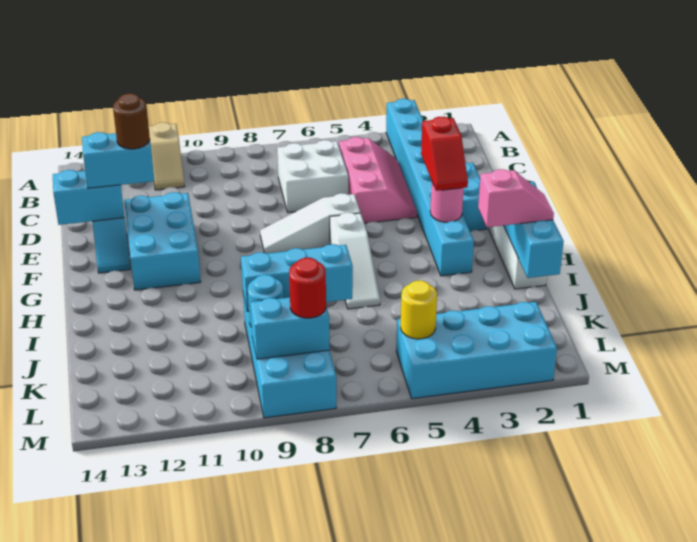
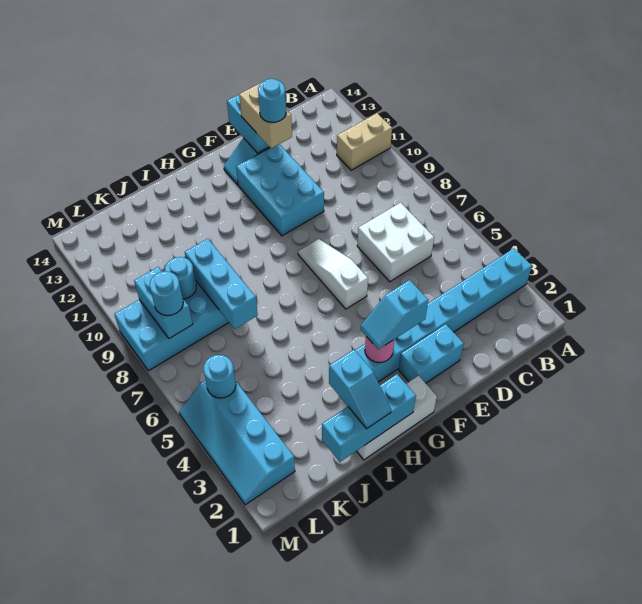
tan slope A11:B11 level 1 top A -> tan brick A11:B11 level 1
pink slope C4:E5 level 1 top 5 -> none
cyan brick E11:G12 level 1 -> cyan brick E10:F12 level 1
cyan brick E12:E13 level 3 -> tan brick E12:E13 level 3
brown round brick E12 level 4 -> cyan round brick E12 level 4
red slope F3:G3 level 3 top F -> cyan slope F3:G3 level 3 top F
white slope G6:I6 level 1 top G -> none
pink slope I1:I2 level 3 top 2 -> cyan slope I1:I2 level 3 top 2
cyan brick L2:M5 level 1 -> cyan slope L2:M5 level 1 top L
yellow round brick L5 level 2 -> cyan round brick L5 level 2
red round brick L8 level 3 -> cyan round brick L8 level 3

